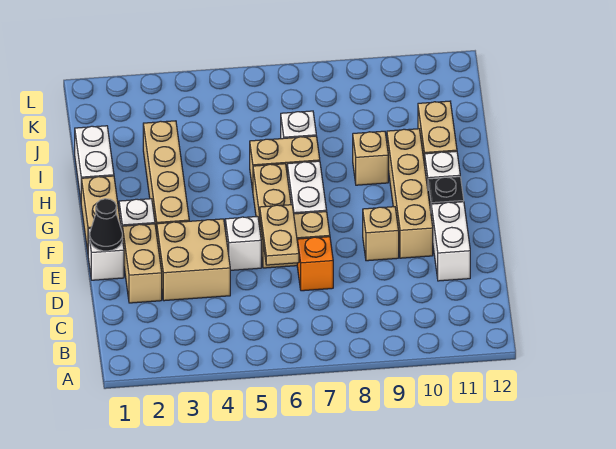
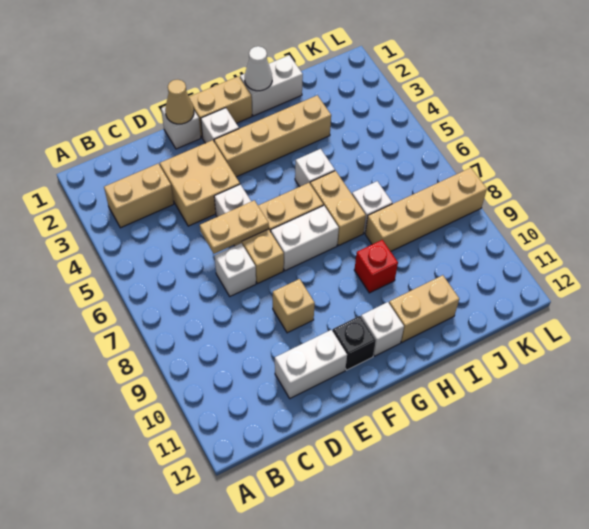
tan brick D2:E2 level 1 -> tan brick B3:C3 level 1
orange brick D7 level 1 -> white brick D7 level 1
black cone E1 level 2 -> tan cone E1 level 2
tan brick E10:H10 level 1 -> tan brick I8:L8 level 1
none -> white cone H1 level 2
none -> white brick H5 level 1
tan brick H9 level 1 -> red brick H9 level 1

